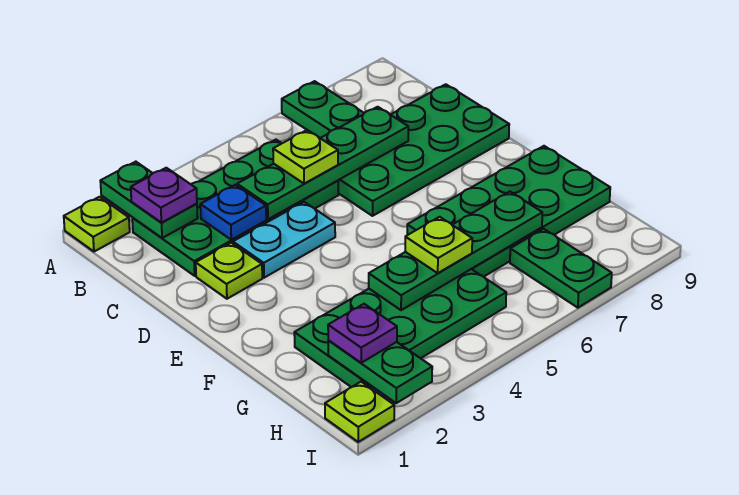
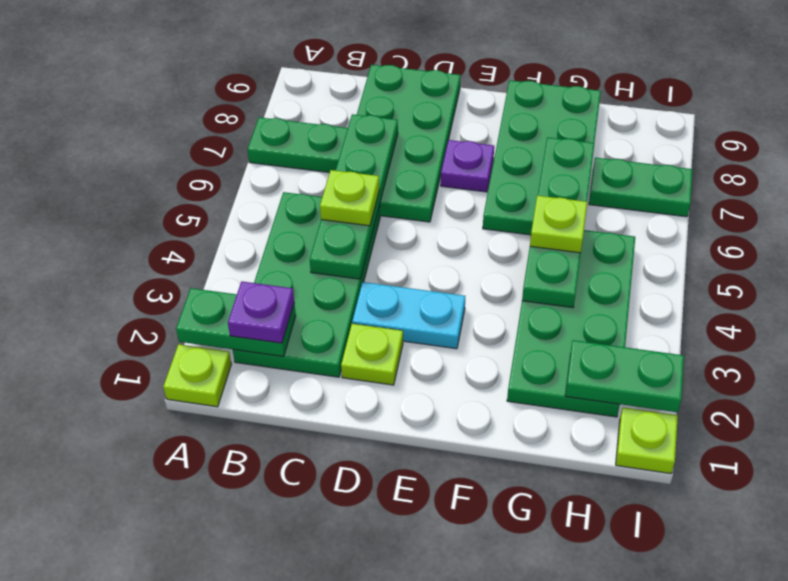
blue plate C3 level 2 -> none
cyan plate D3:D4 level 1 -> cyan plate D3:E3 level 1
purple plate H2 level 3 -> purple plate E7 level 1

